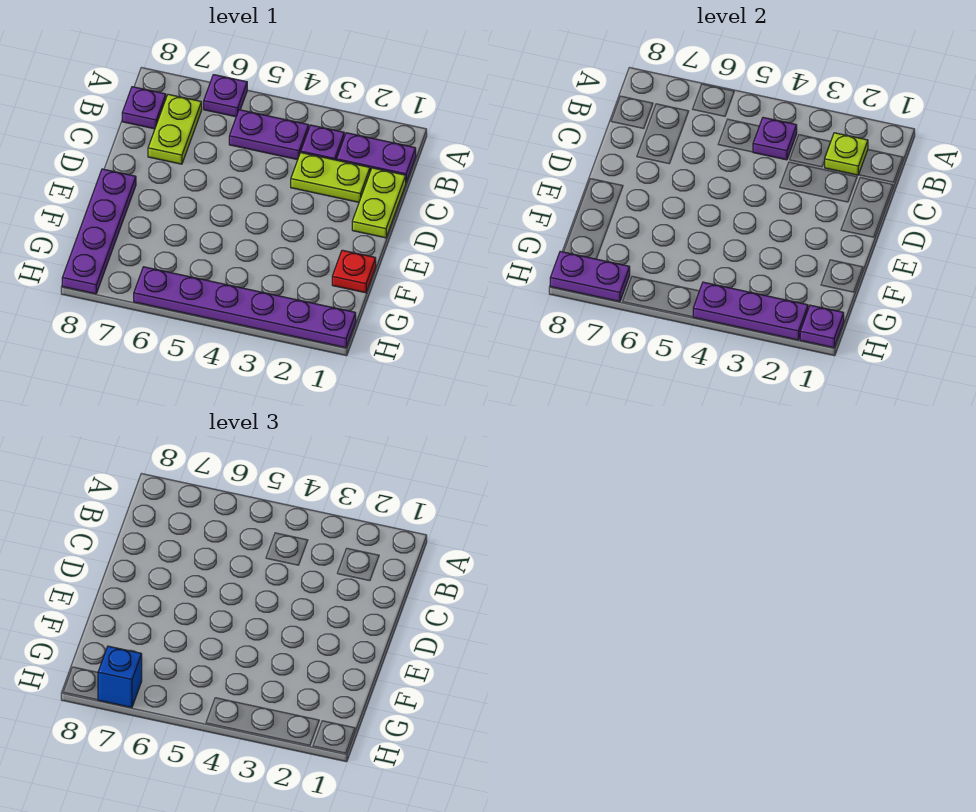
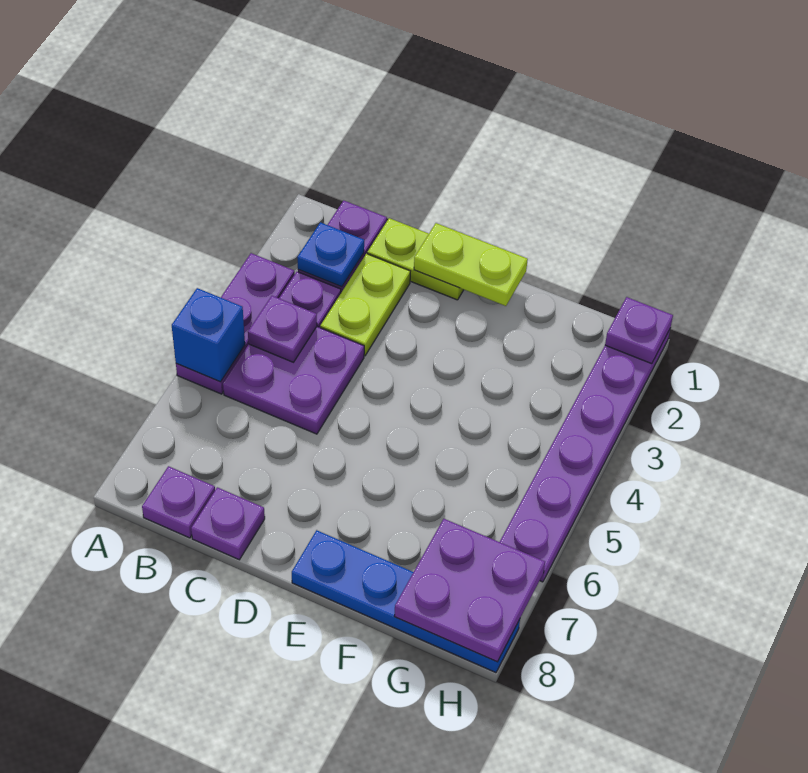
purple plate A6 level 1 -> purple plate C8 level 1
lime plate B2 level 2 -> blue plate B2 level 2
purple plate B4:B5 level 1 -> purple plate B4:C5 level 1
lime plate B7:C7 level 1 -> lime plate D1:E1 level 2
purple plate E8:H8 level 1 -> blue plate E8:H8 level 1
red plate F1 level 1 -> none
purple plate H2:H4 level 2 -> purple plate A3:A5 level 1
purple plate H7:H8 level 2 -> purple plate G7:H8 level 2
blue brick H7 level 3 -> blue brick A5 level 2

